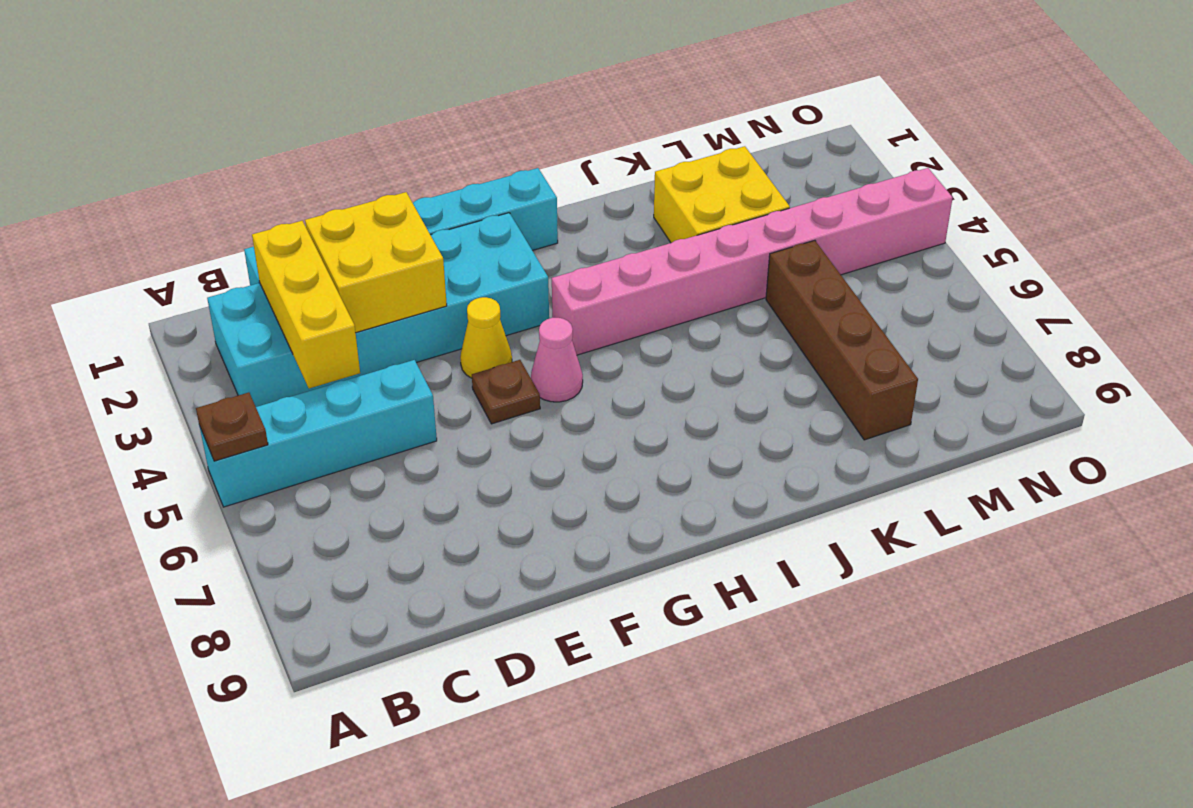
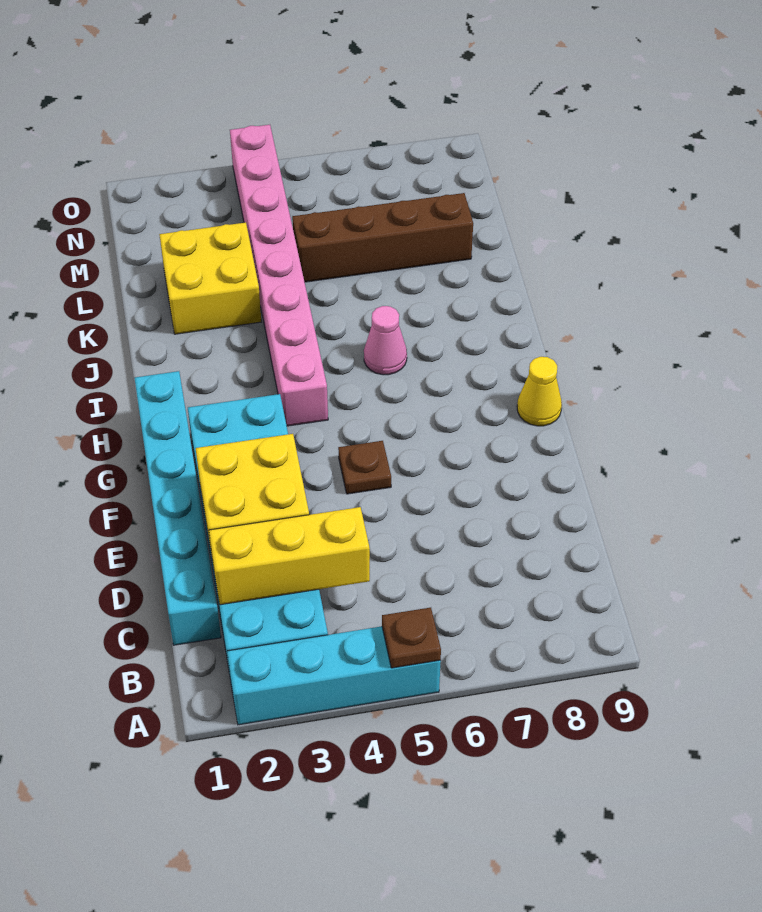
cyan brick A5:D5 level 1 -> cyan brick A2:A5 level 1
yellow cone F4 level 1 -> yellow cone G9 level 1
pink cone G5 level 1 -> pink cone I6 level 1

